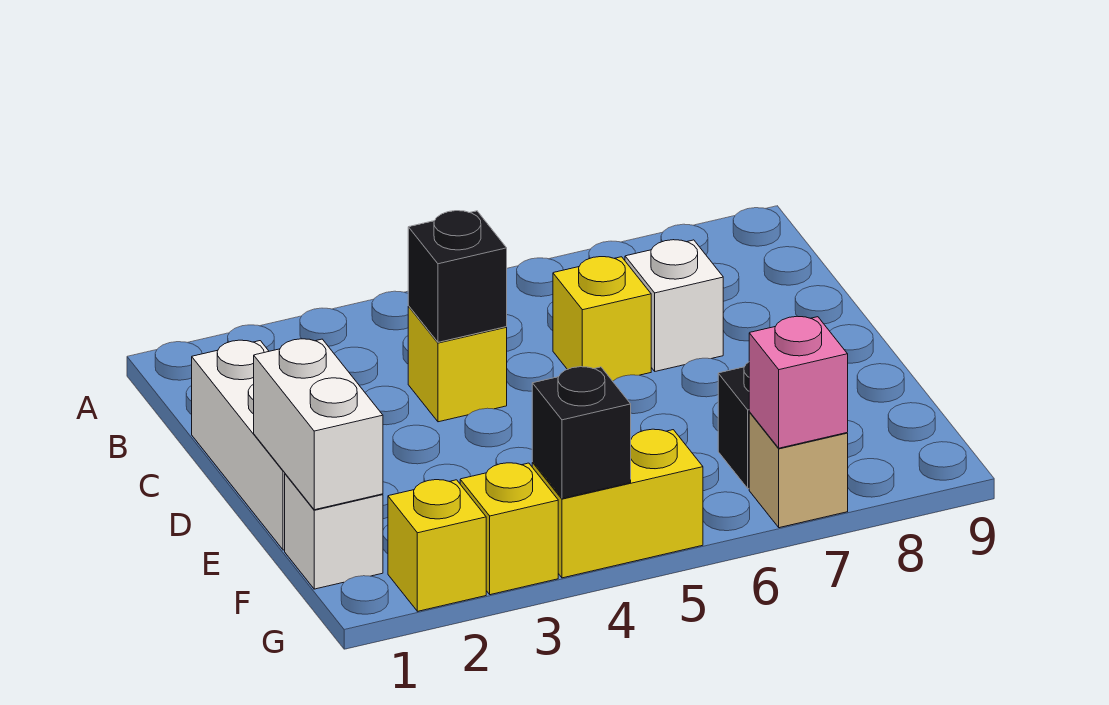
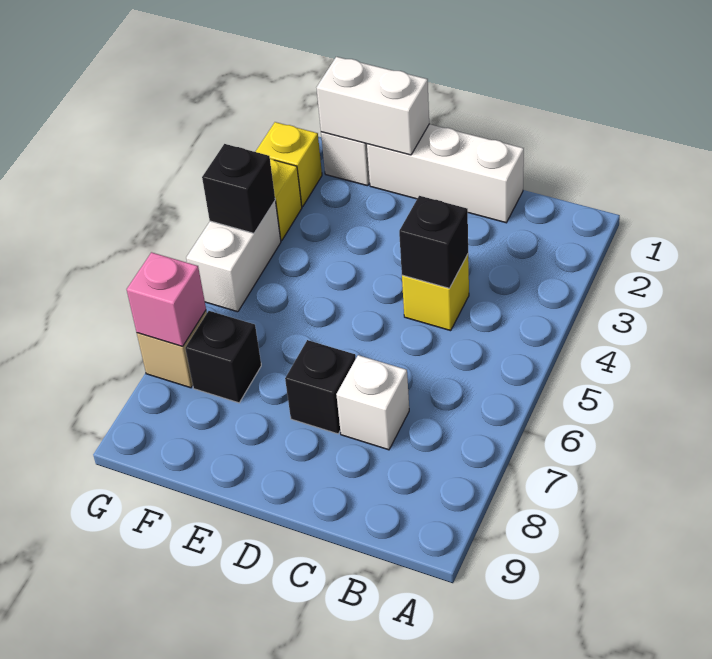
yellow brick C6 level 1 -> none
none -> black brick D7 level 1
yellow brick G4:G5 level 1 -> white brick G4:G5 level 1

